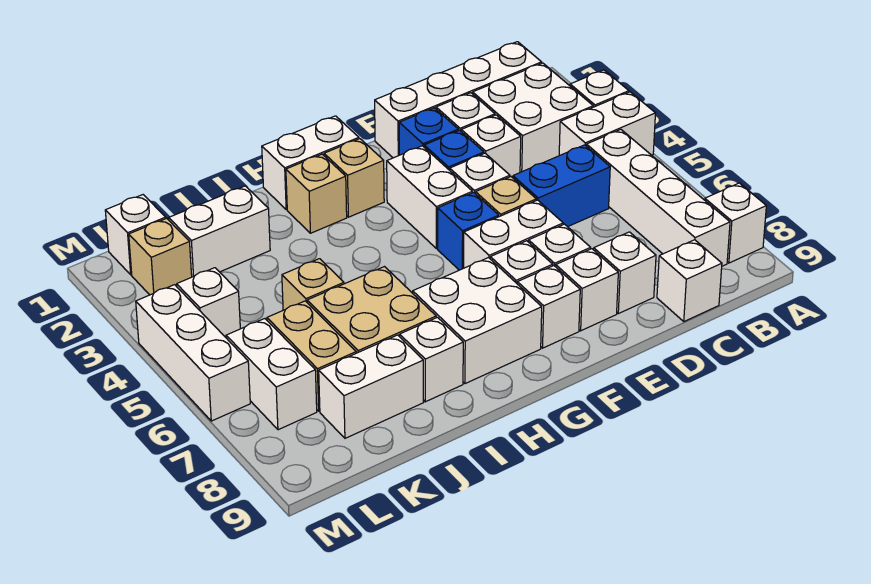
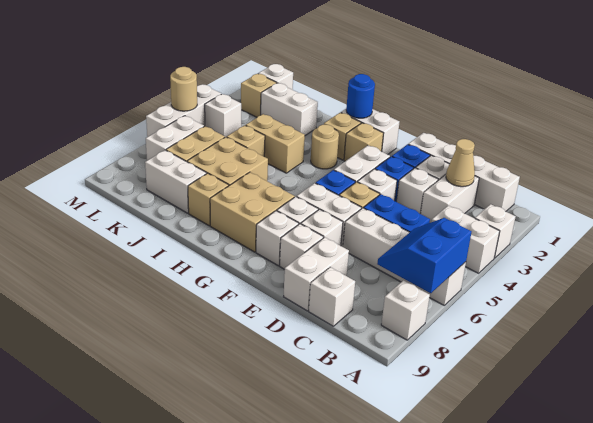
none -> blue slope A6:B7 level 2 top A
white brick B2:C3 level 1 -> white brick C2:C3 level 1
white brick B5:B8 level 1 -> white brick A6:D6 level 1
none -> tan cone C2 level 2
white brick D8 level 1 -> white brick D8:D9 level 1
white brick G7:H8 level 1 -> tan brick G7:H8 level 1
none -> blue round brick H1 level 2
none -> tan round brick H3 level 1
none -> tan brick I4:J4 level 1
white brick I8 level 1 -> tan brick I8 level 1
none -> tan round brick M5 level 2

